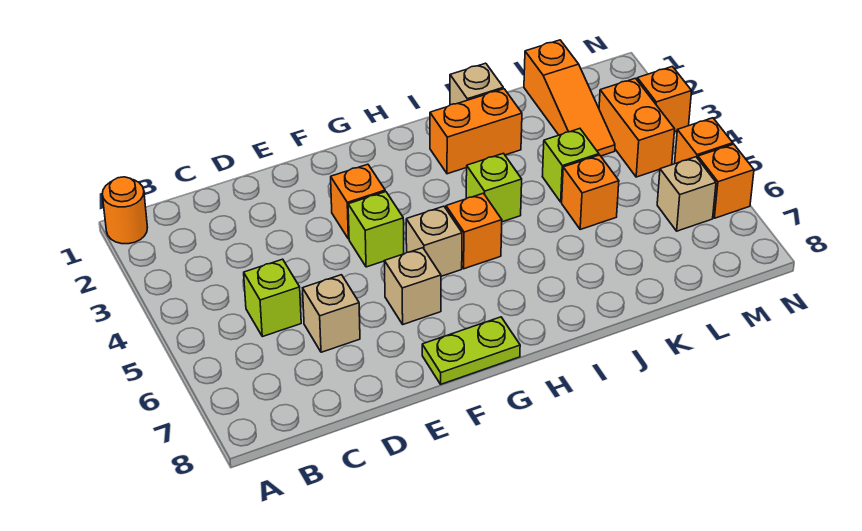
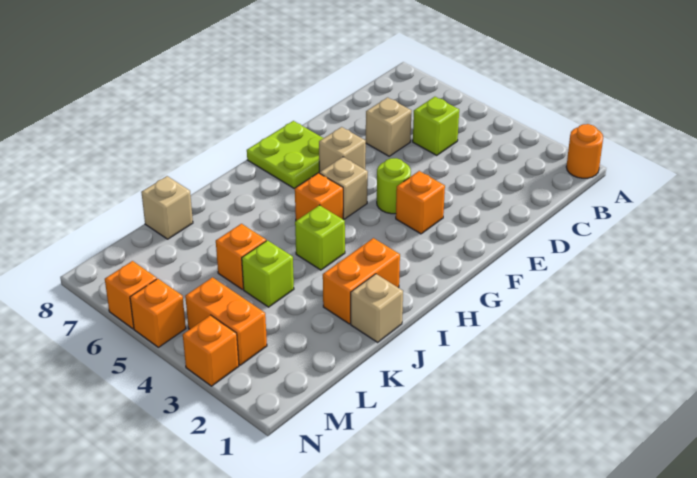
lime brick F4 level 1 -> lime round brick F4 level 1
lime plate F8:G8 level 1 -> lime plate F7:G8 level 1
orange slope L1:L3 level 1 top 1 -> none
tan brick M6 level 1 -> tan brick K8 level 1

